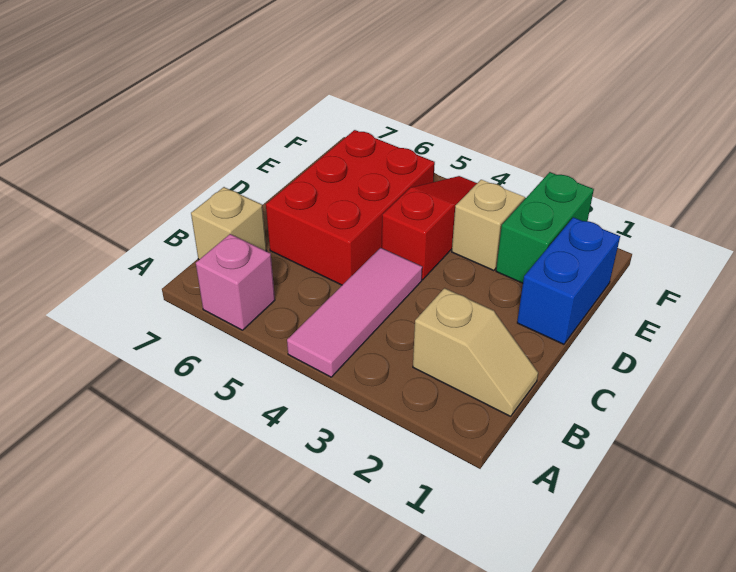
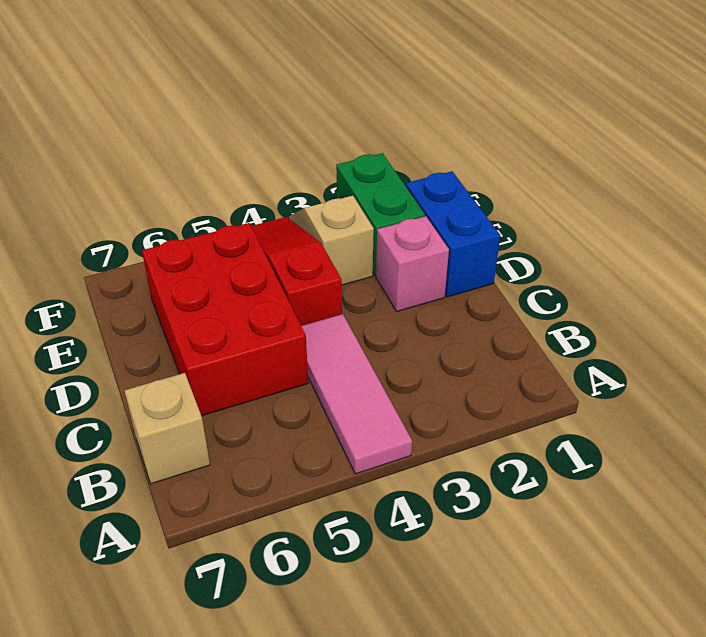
pink brick A6 level 1 -> pink brick D2 level 1
tan slope B1:B2 level 1 top 2 -> none

